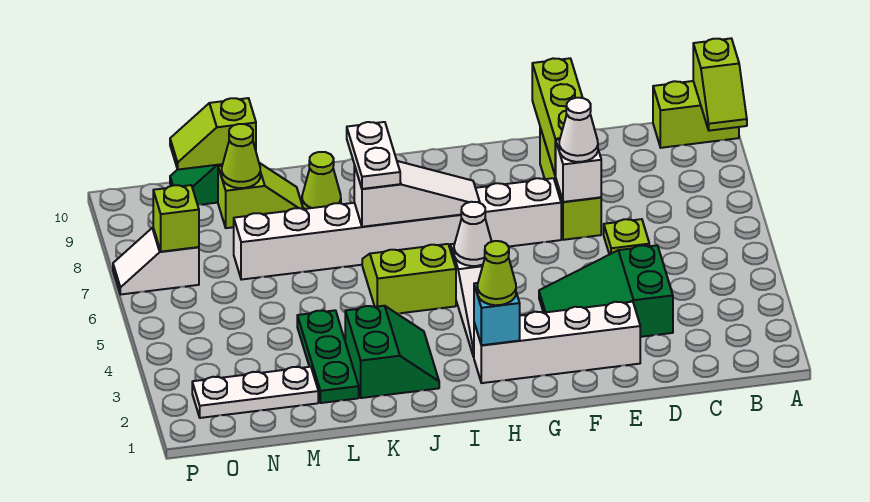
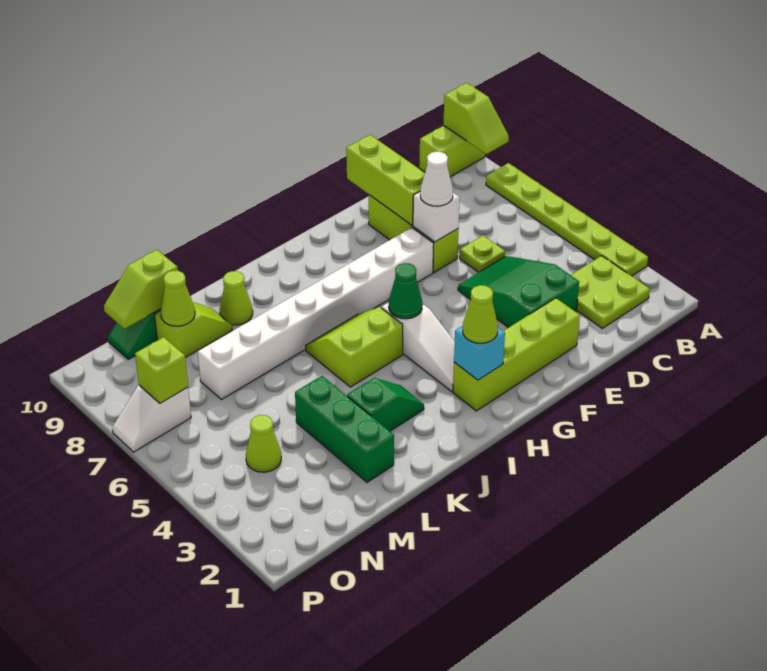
none -> lime plate A3:A8 level 1
none -> lime plate B2:C3 level 1
green slope D3:F4 level 1 top D -> green slope D3:E5 level 1 top 3
white brick E2:H2 level 1 -> lime brick E2:H2 level 1
white cone H5 level 2 -> green cone H5 level 2
white slope H7:J7 level 2 top J -> none
green slope J2:K3 level 1 top K -> green slope J3:K3 level 1 top K
white plate J7:J8 level 3 -> none
green plate L2:L4 level 1 -> green brick L2:L4 level 1
white plate M2:O2 level 1 -> none
none -> lime cone N4 level 1

